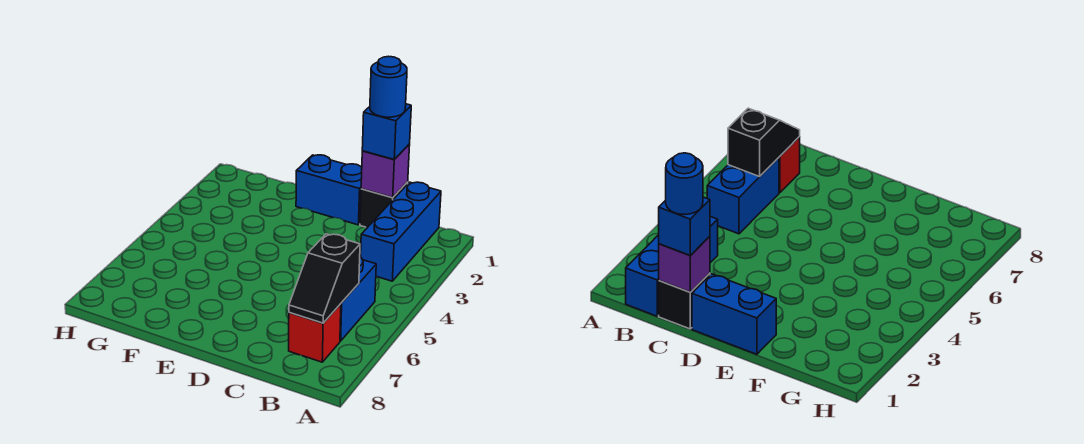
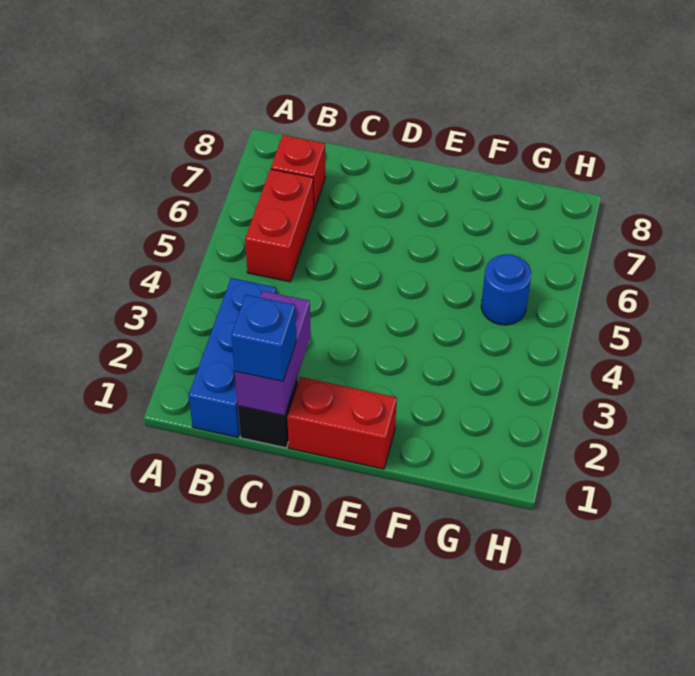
blue brick B5:B6 level 1 -> red brick B5:B6 level 1
black slope B6:B7 level 2 top 6 -> none
purple brick C1 level 2 -> purple brick C1:C2 level 2
blue round brick C1 level 4 -> blue round brick G5 level 1
blue brick D1:E1 level 1 -> red brick D1:E1 level 1

